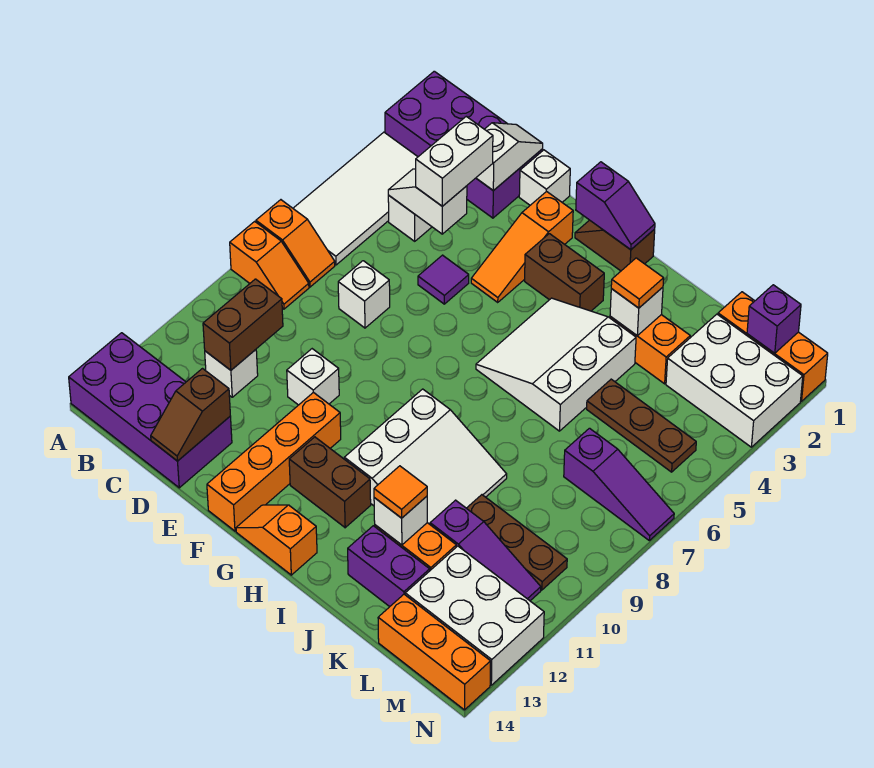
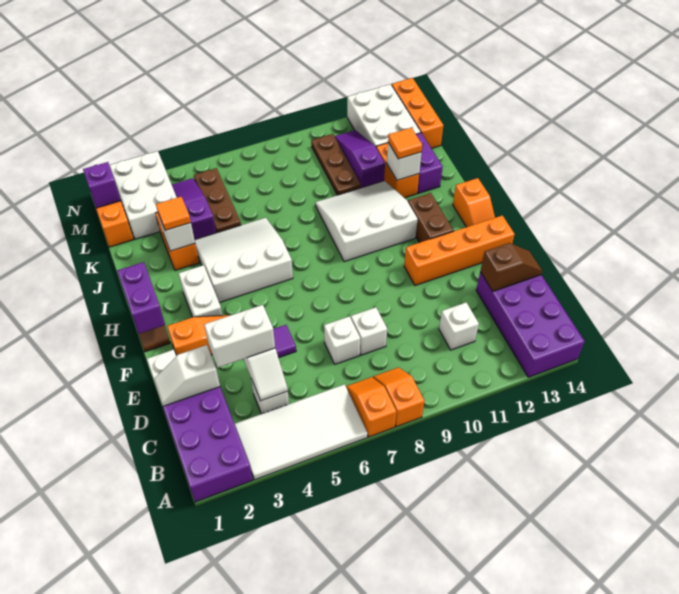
brown brick C10:C11 level 2 -> none
white brick E10 level 1 -> white brick D8 level 1
purple slope G1:H1 level 2 top G -> purple brick G1:H1 level 2
brown brick G3:H3 level 1 -> white brick G3:H3 level 1
white slope H4:J6 level 1 top J -> white slope H4:J6 level 1 top H
purple slope L7:N7 level 1 top L -> purple slope K4:M4 level 1 top K

